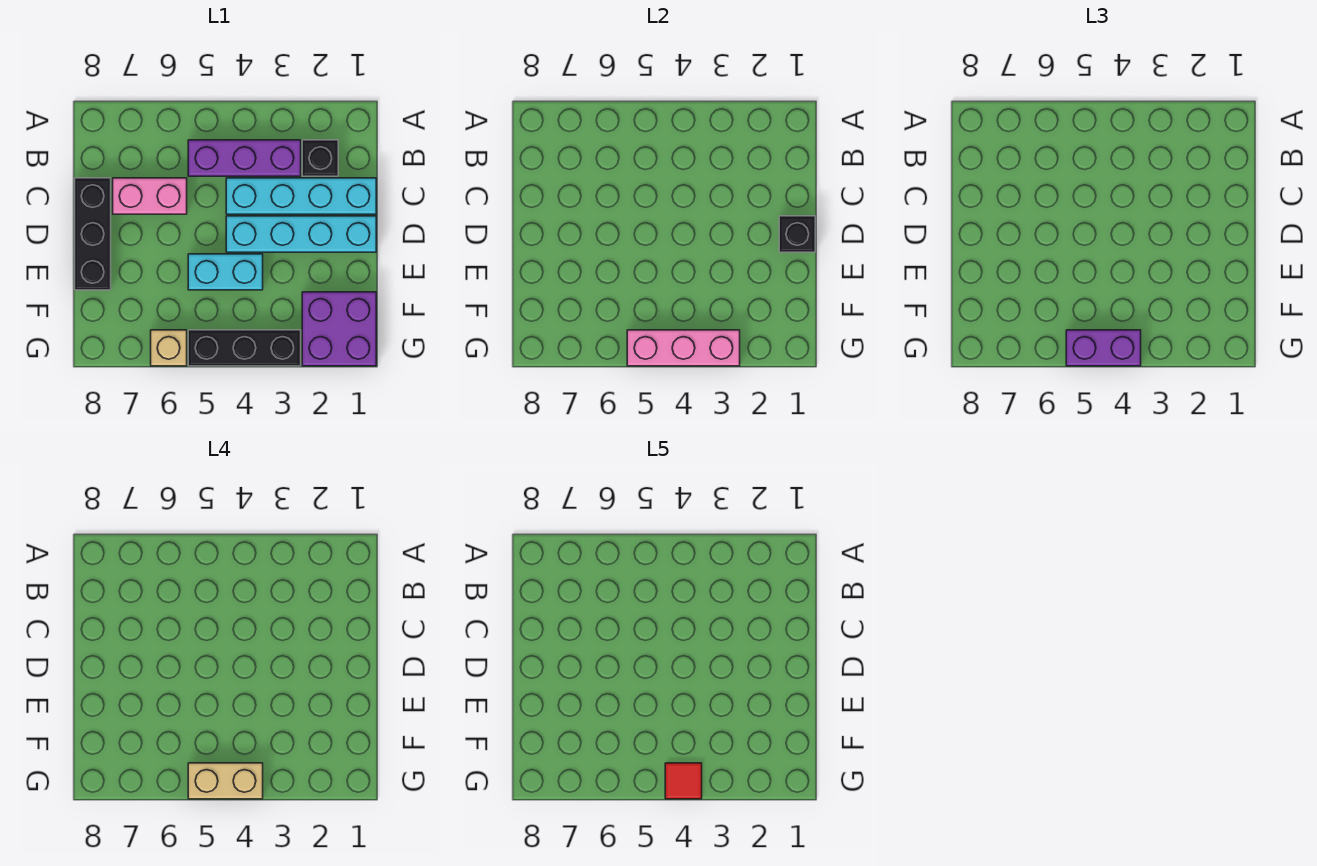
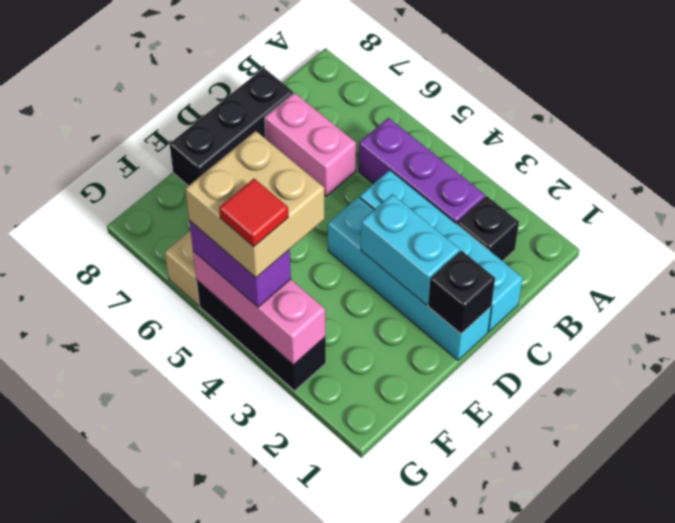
cyan brick E4:E5 level 1 -> cyan brick D2:D3 level 2
purple brick F1:G2 level 1 -> none
tan brick G4:G5 level 4 -> tan brick F4:G5 level 4

